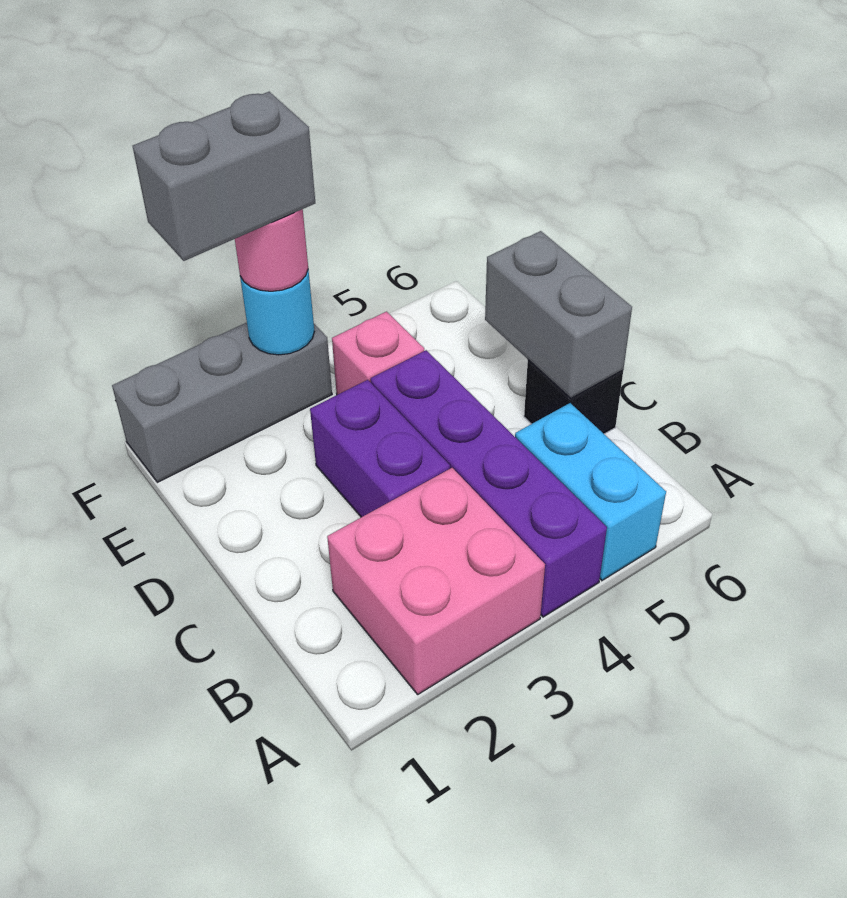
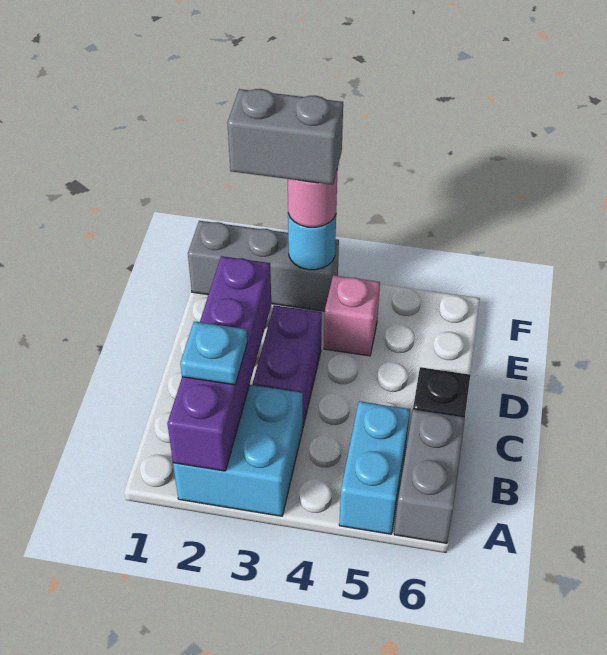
pink brick A2:B3 level 1 -> cyan brick A2:B3 level 1
purple brick A4:D4 level 1 -> purple brick A2:D2 level 2
none -> cyan plate B2 level 3
grey brick C6:D6 level 2 -> grey brick A6:B6 level 1

